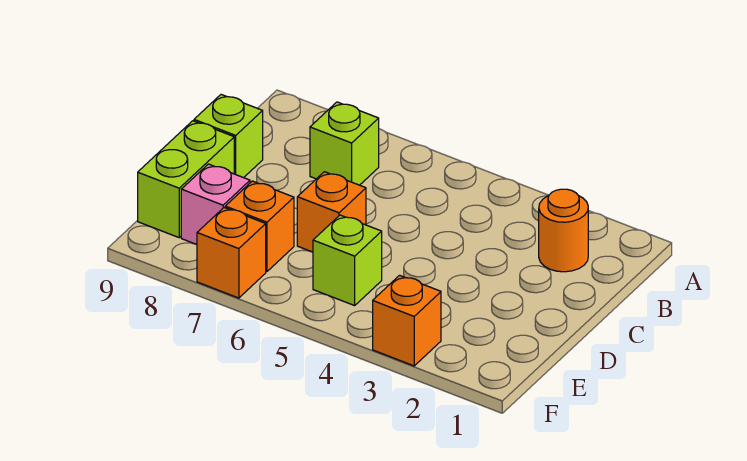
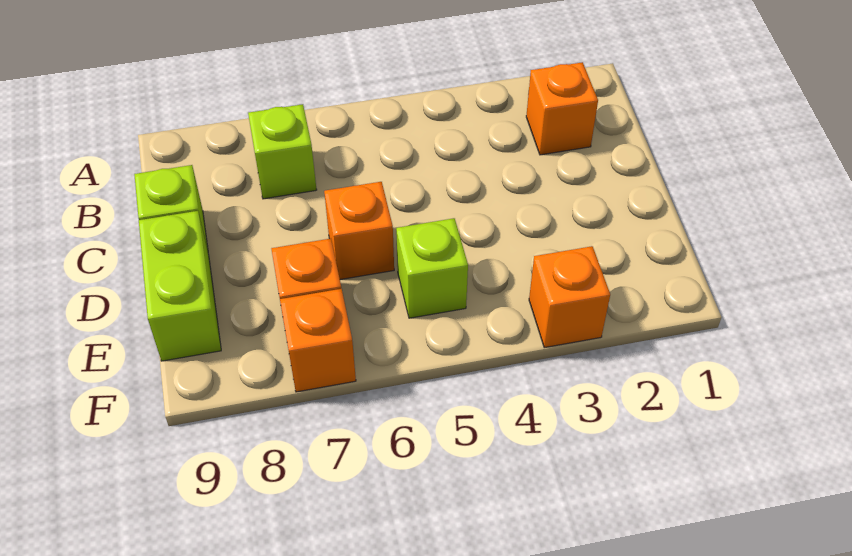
orange round brick B2 level 1 -> orange brick B2 level 1
pink brick E8 level 1 -> none

